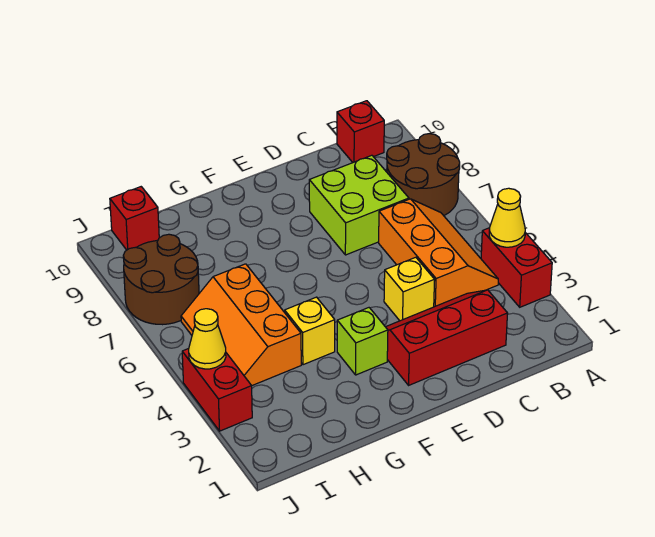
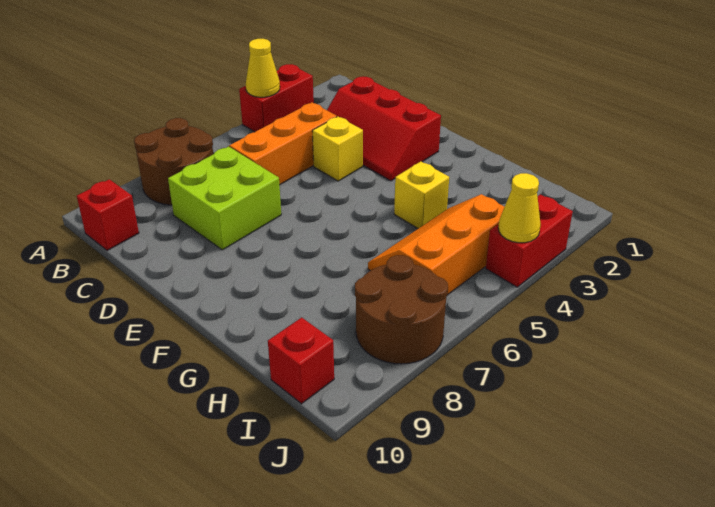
lime brick F3 level 1 -> none
orange slope H4:I6 level 1 top H -> orange slope H4:I6 level 1 top I

